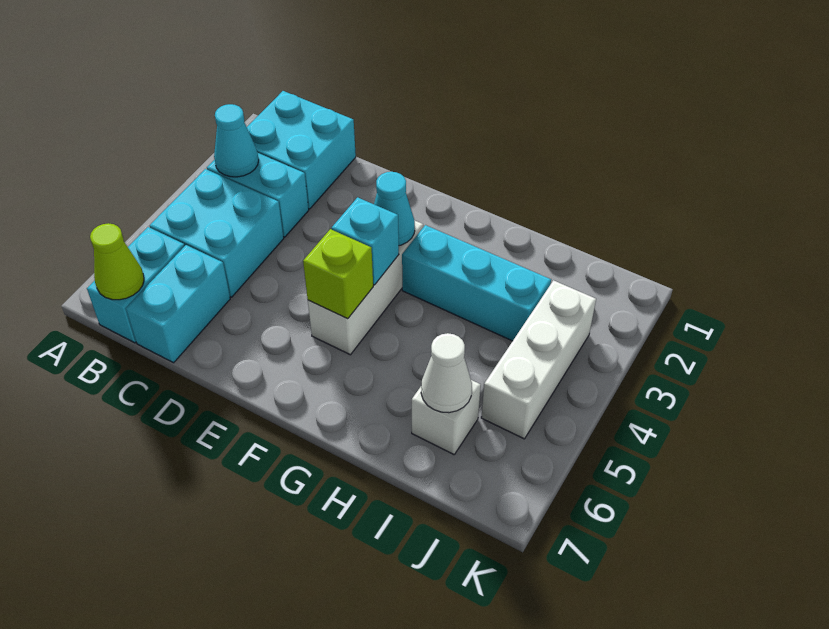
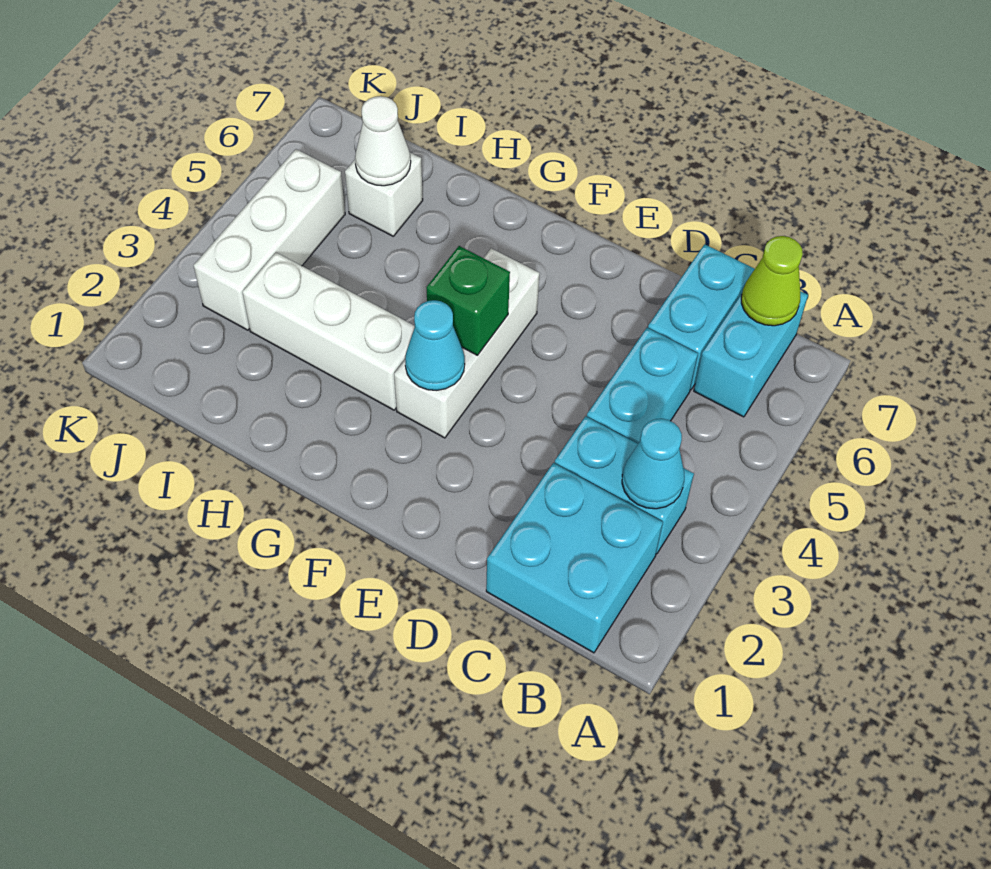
cyan brick B4:C5 level 1 -> cyan brick C4:C5 level 1
cyan brick F4 level 2 -> green brick F4 level 2
lime brick F5 level 2 -> none
cyan brick G3:I3 level 1 -> white brick G3:I3 level 1

